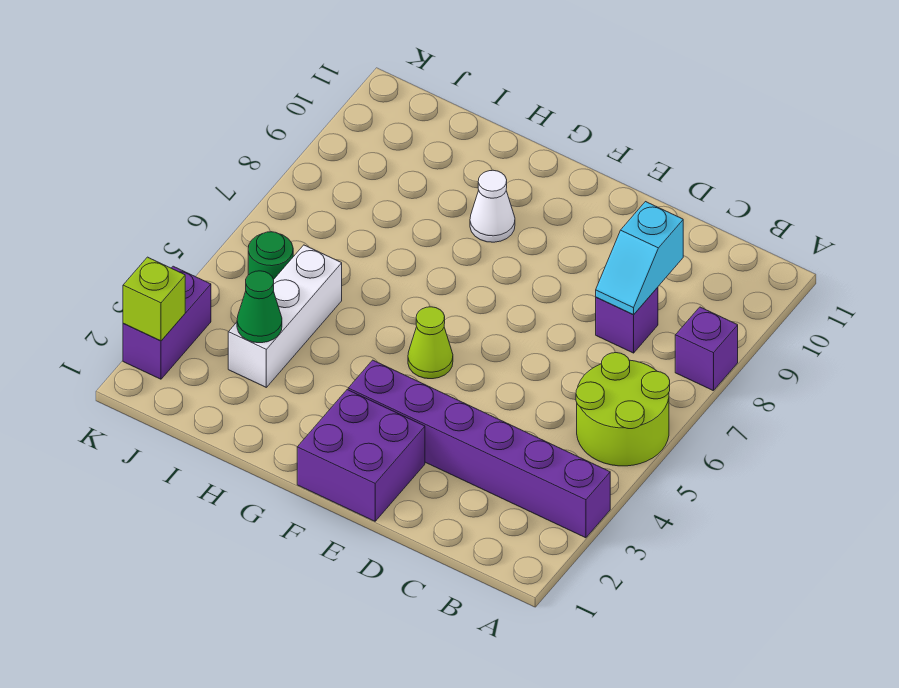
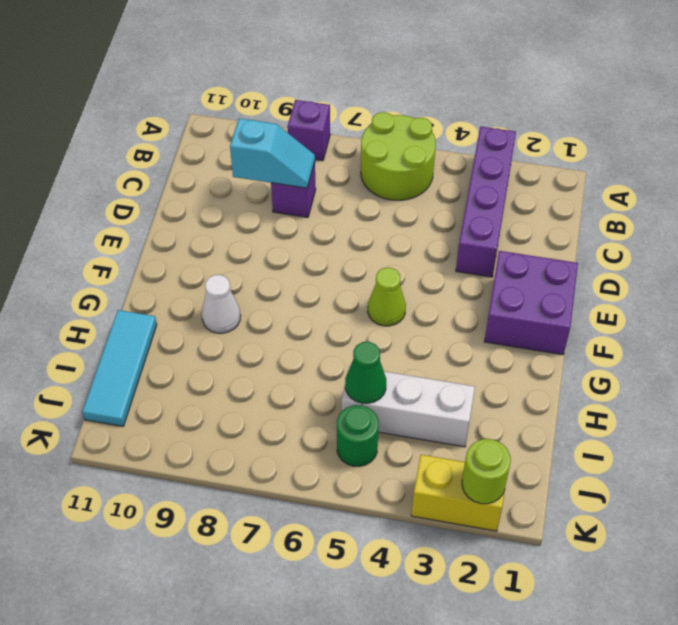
purple brick A3:F3 level 1 -> purple brick A3:D3 level 1
none -> cyan tile H11:J11 level 1
green cone I3 level 2 -> green cone I5 level 2
purple brick K2:K3 level 1 -> yellow brick K2:K3 level 1
lime brick K2 level 2 -> lime round brick K2 level 2

